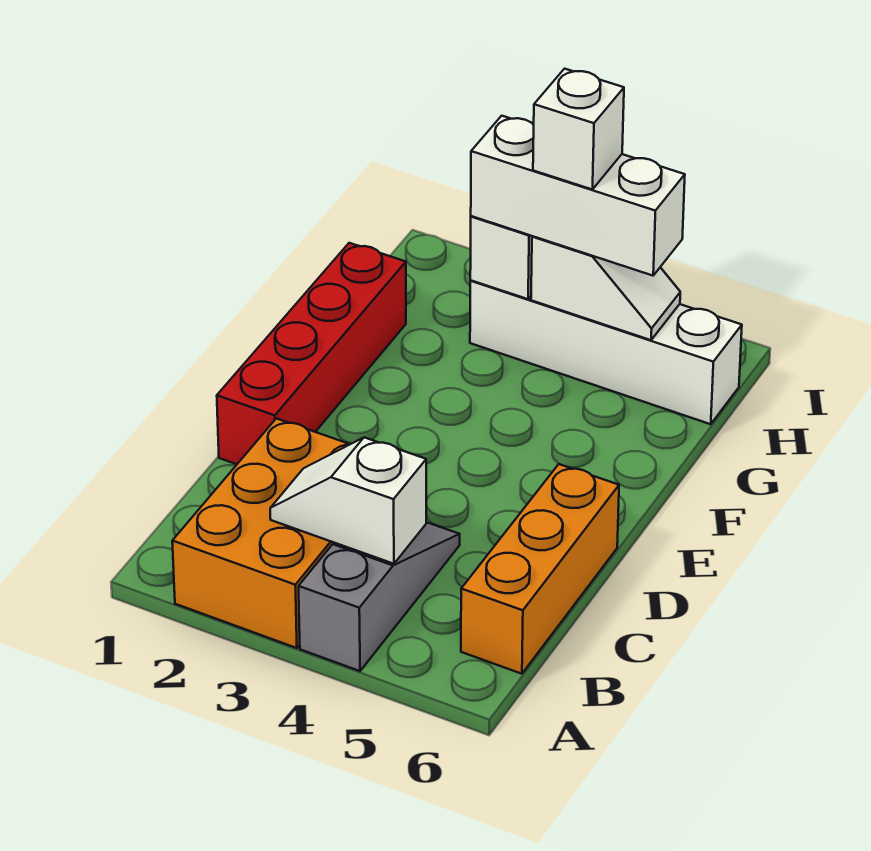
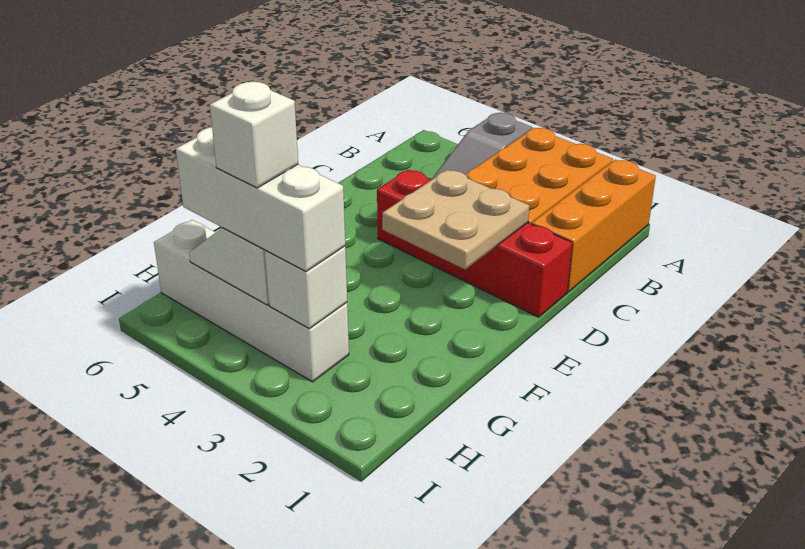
white slope B3:B4 level 2 top 4 -> none
orange brick B6:D6 level 1 -> orange brick A1:C1 level 1
red brick D1:G1 level 1 -> red brick D1:D4 level 1
none -> tan plate D2:E3 level 2

